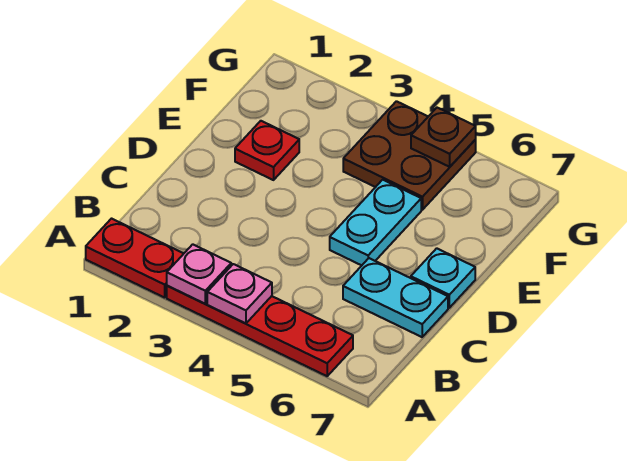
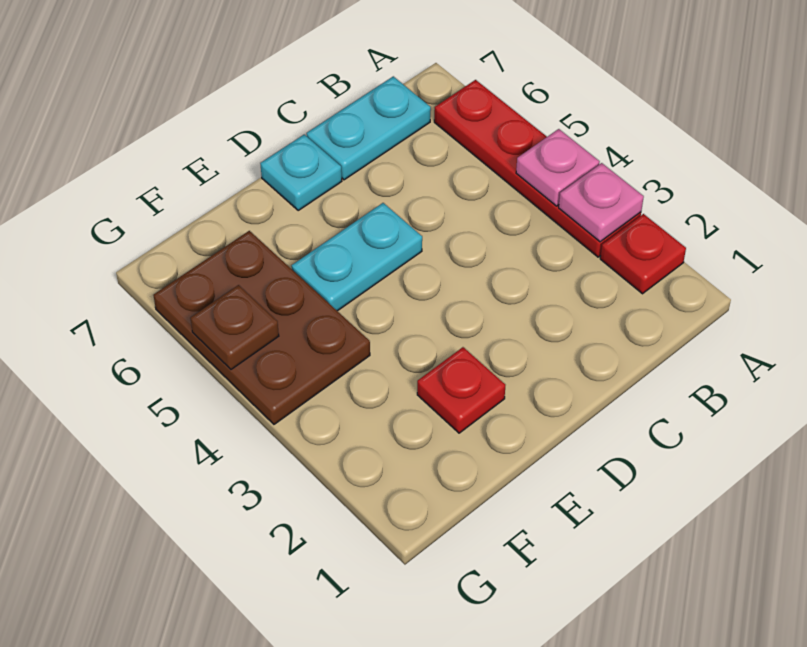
red plate A1:A2 level 1 -> red plate A2 level 1
cyan plate C6:C7 level 1 -> cyan plate B7:C7 level 1
brown plate F4:G5 level 1 -> brown plate F4:G6 level 1

